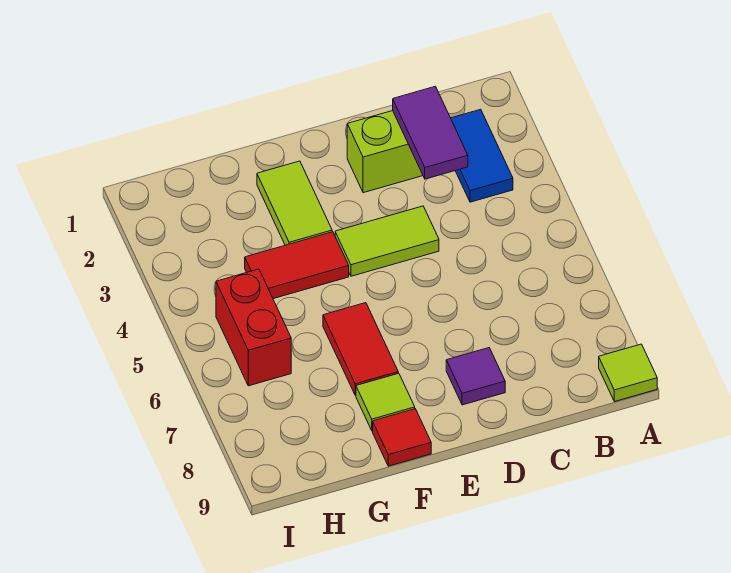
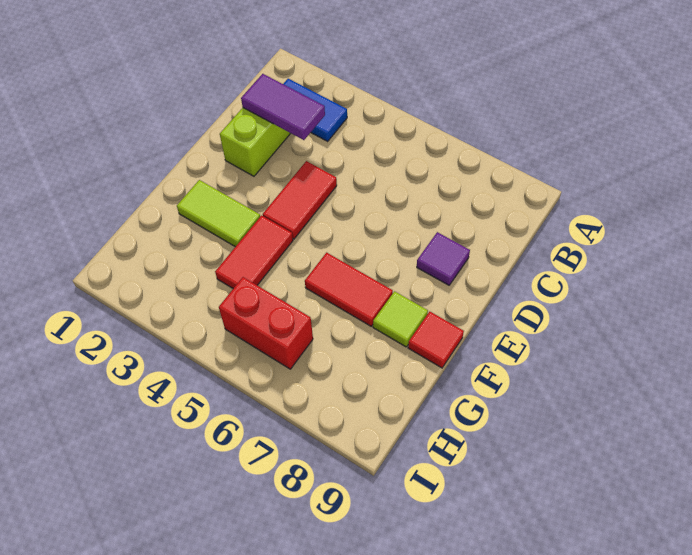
lime tile A9 level 1 -> none
lime tile D4:E4 level 1 -> red tile D4:E4 level 1

